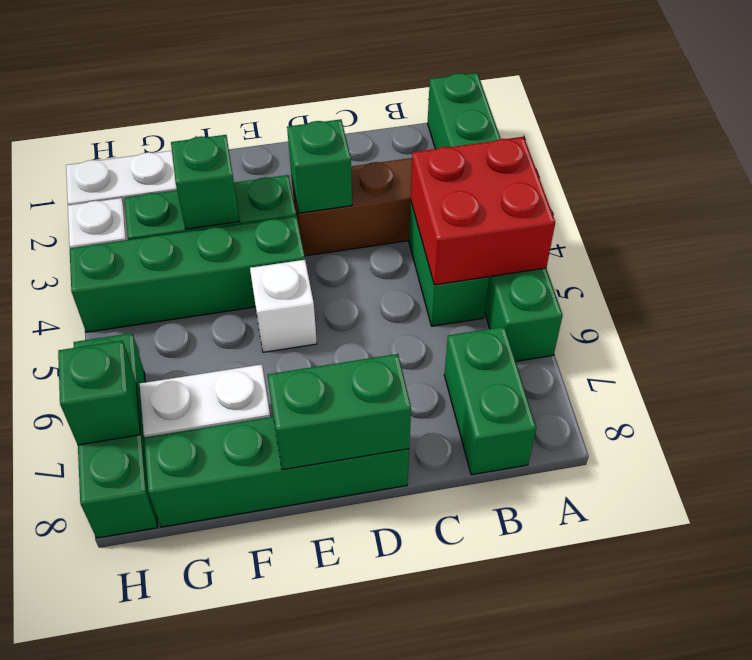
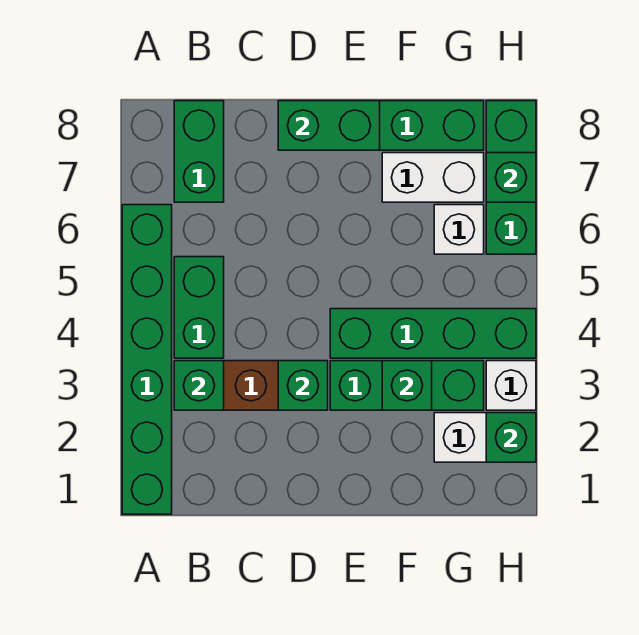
red brick A4:B5 level 2 -> none
none -> green brick B3 level 2
white brick E5 level 1 -> white brick G6 level 1
none -> green brick H2 level 2

